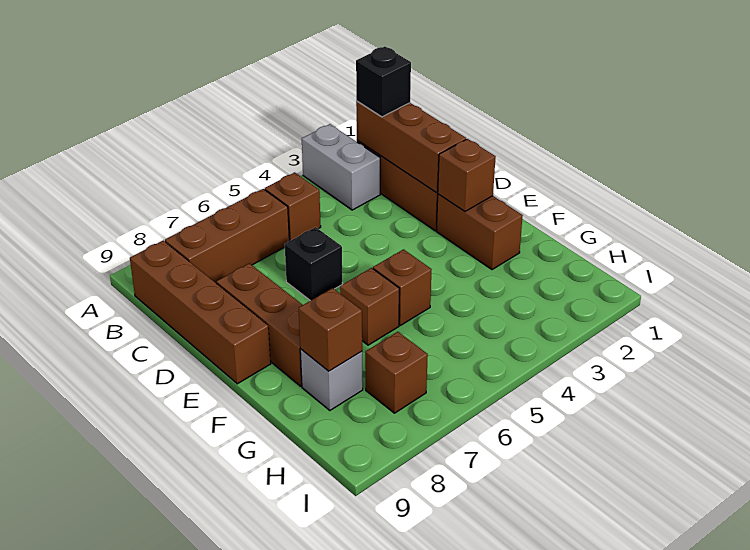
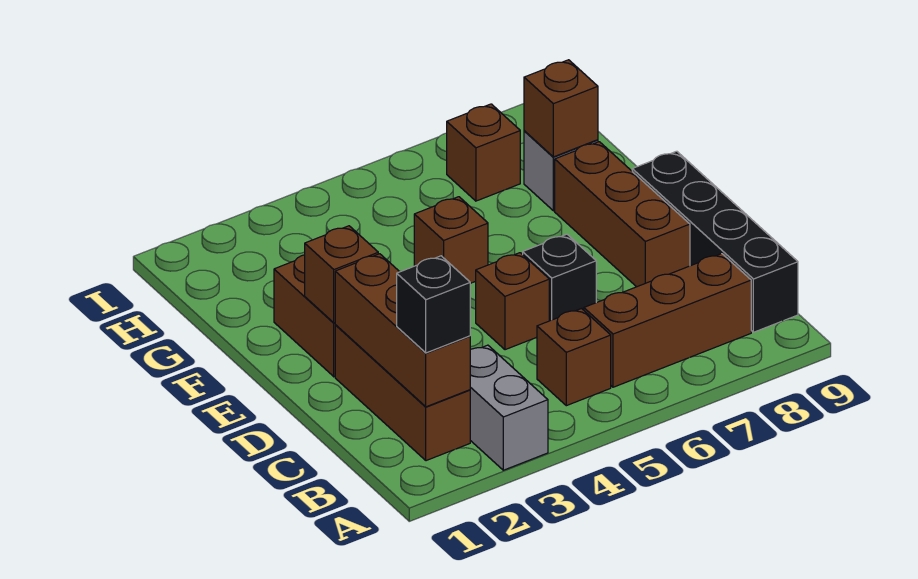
brown brick B9:E9 level 1 -> black brick B9:E9 level 1
brown brick F6 level 1 -> brown brick D5 level 1

